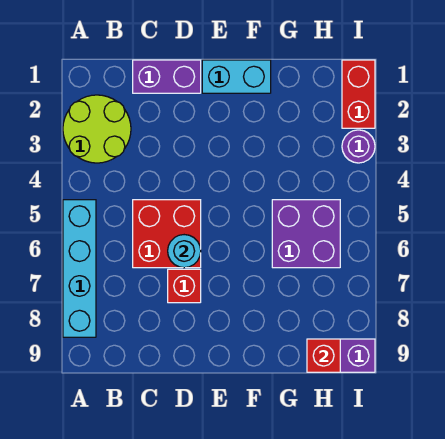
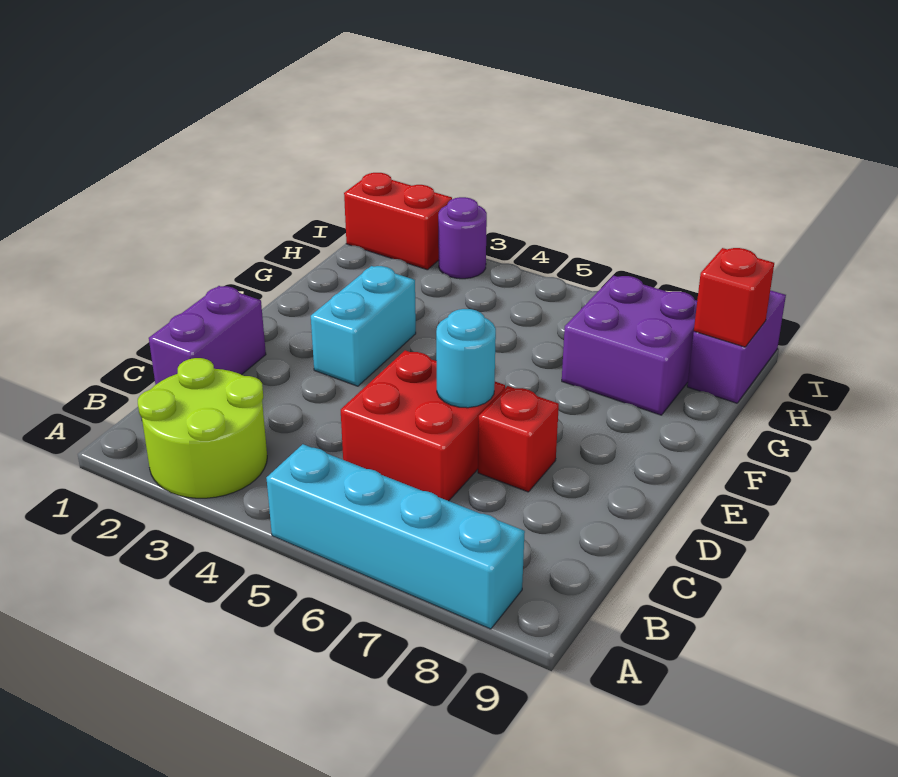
cyan brick E1:F1 level 1 -> cyan brick E3:F3 level 1
purple brick G5:H6 level 1 -> purple brick G7:H8 level 1

